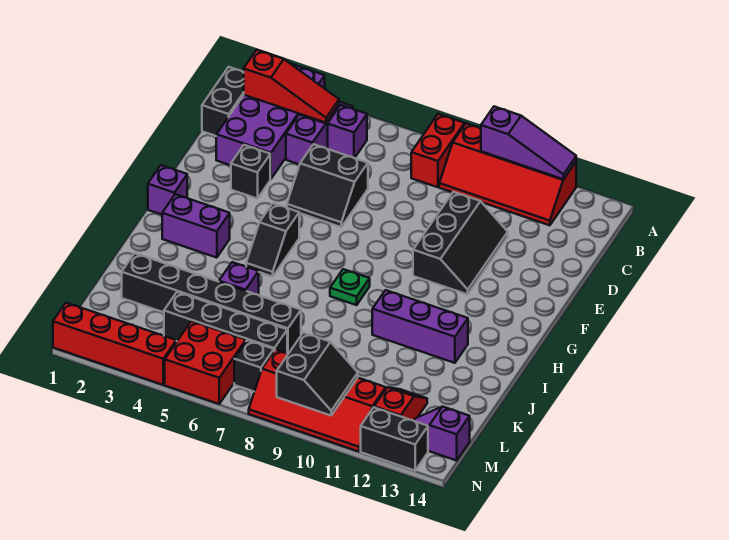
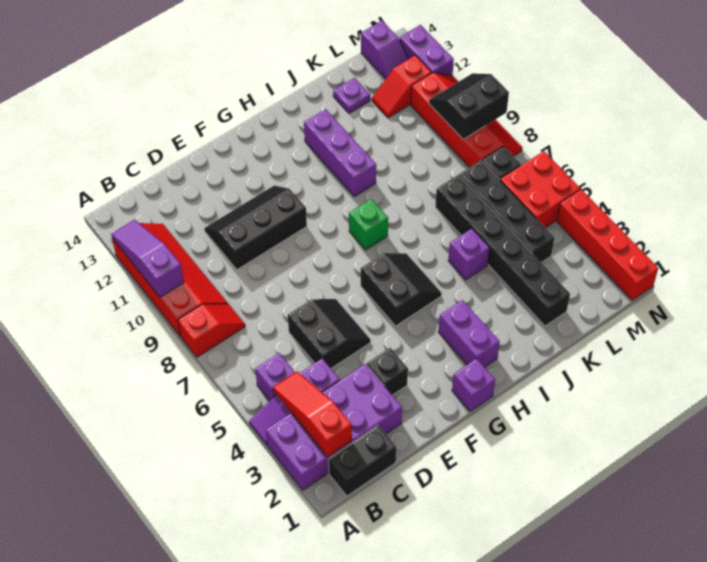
red brick A8:B8 level 1 -> red slope A8:B8 level 1 top A
black slope G5:H5 level 1 top G -> black slope G5:H6 level 1 top G
green plate H8 level 1 -> green brick H8 level 1
none -> purple plate K13 level 1
black brick N12:N13 level 1 -> purple brick N12:N13 level 1

